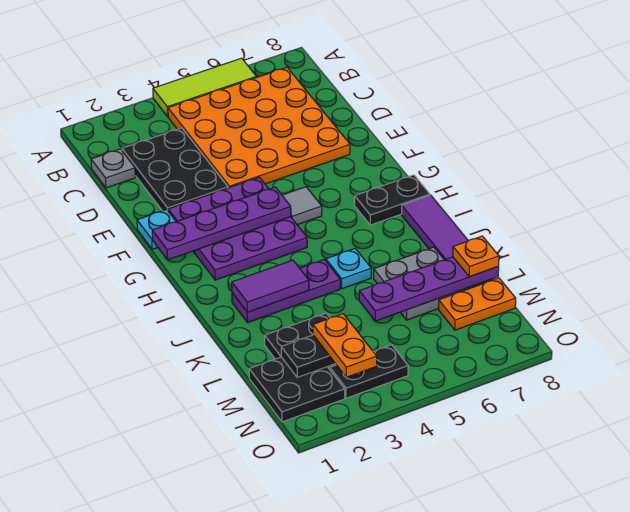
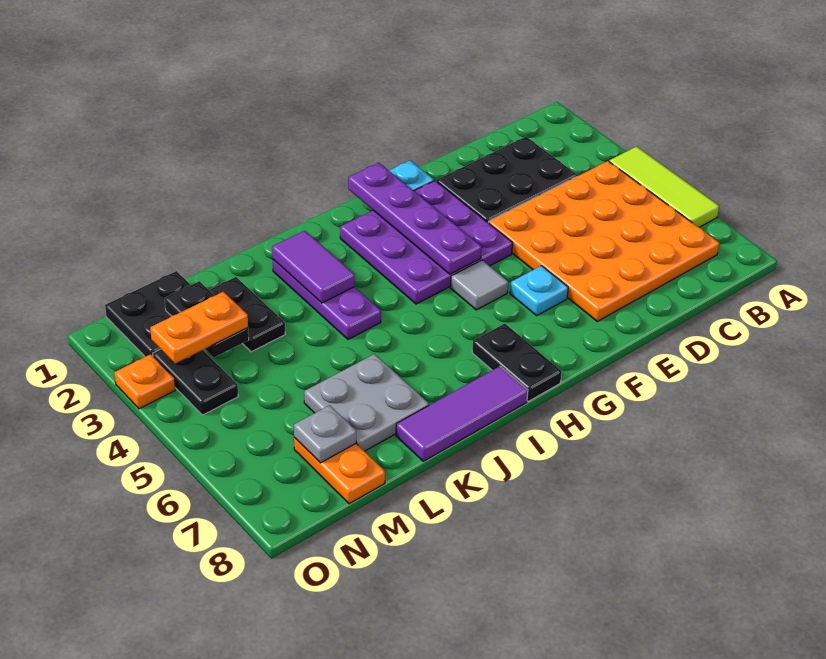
grey plate C1 level 1 -> grey plate M7 level 2
cyan plate J5 level 1 -> cyan plate F6 level 1
purple plate L5:L8 level 2 -> none
orange plate L8 level 3 -> orange plate O3 level 1

